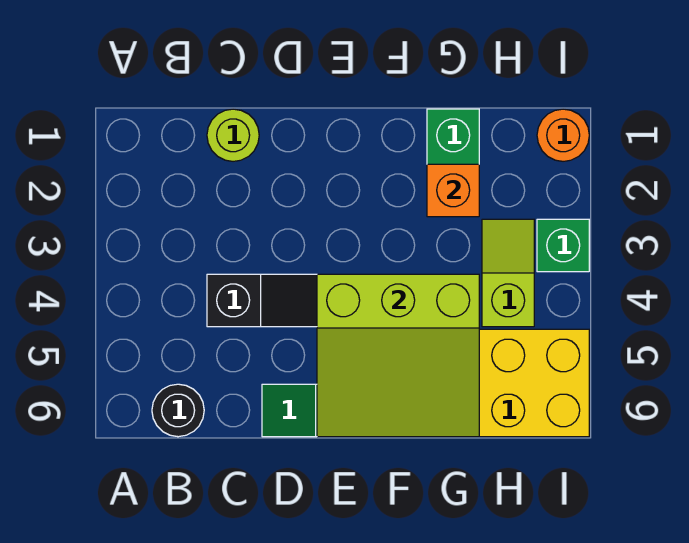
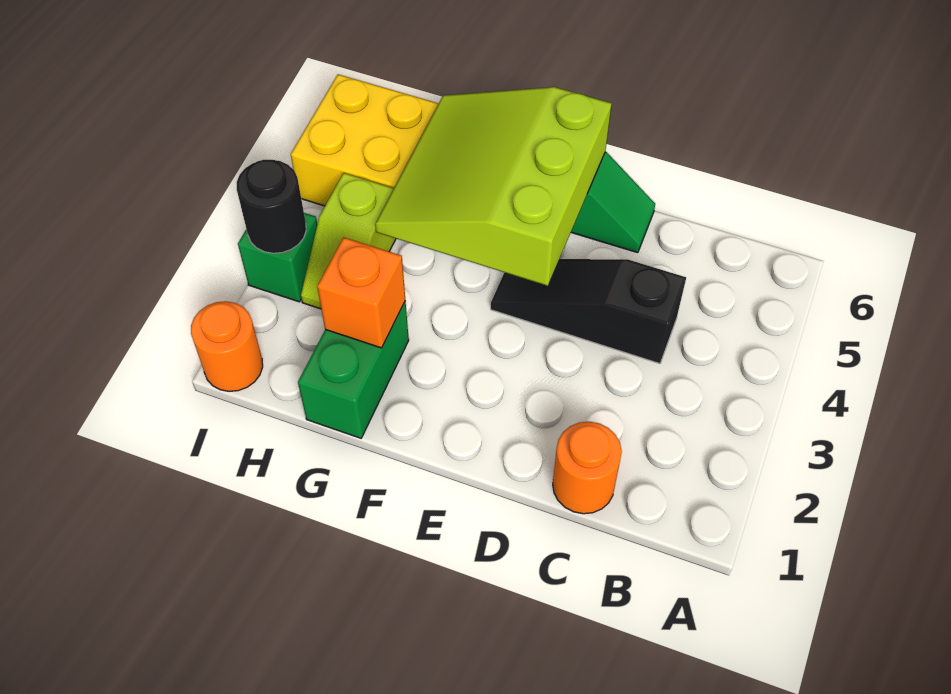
black round brick B6 level 1 -> black round brick I3 level 2
lime round brick C1 level 1 -> orange round brick C1 level 1
lime slope E4:G6 level 2 top 4 -> lime slope E4:G6 level 2 top E

